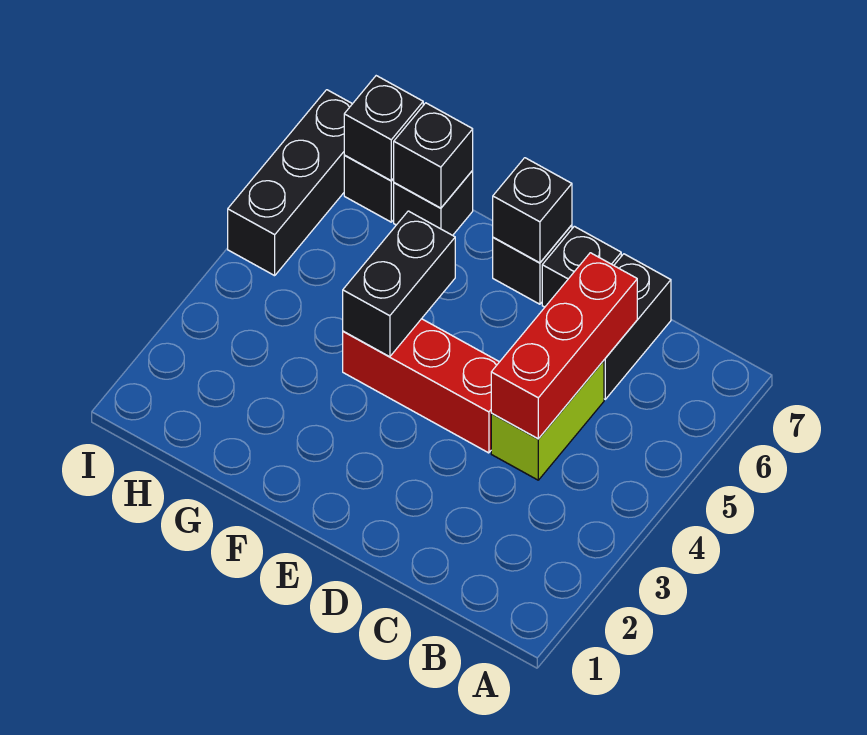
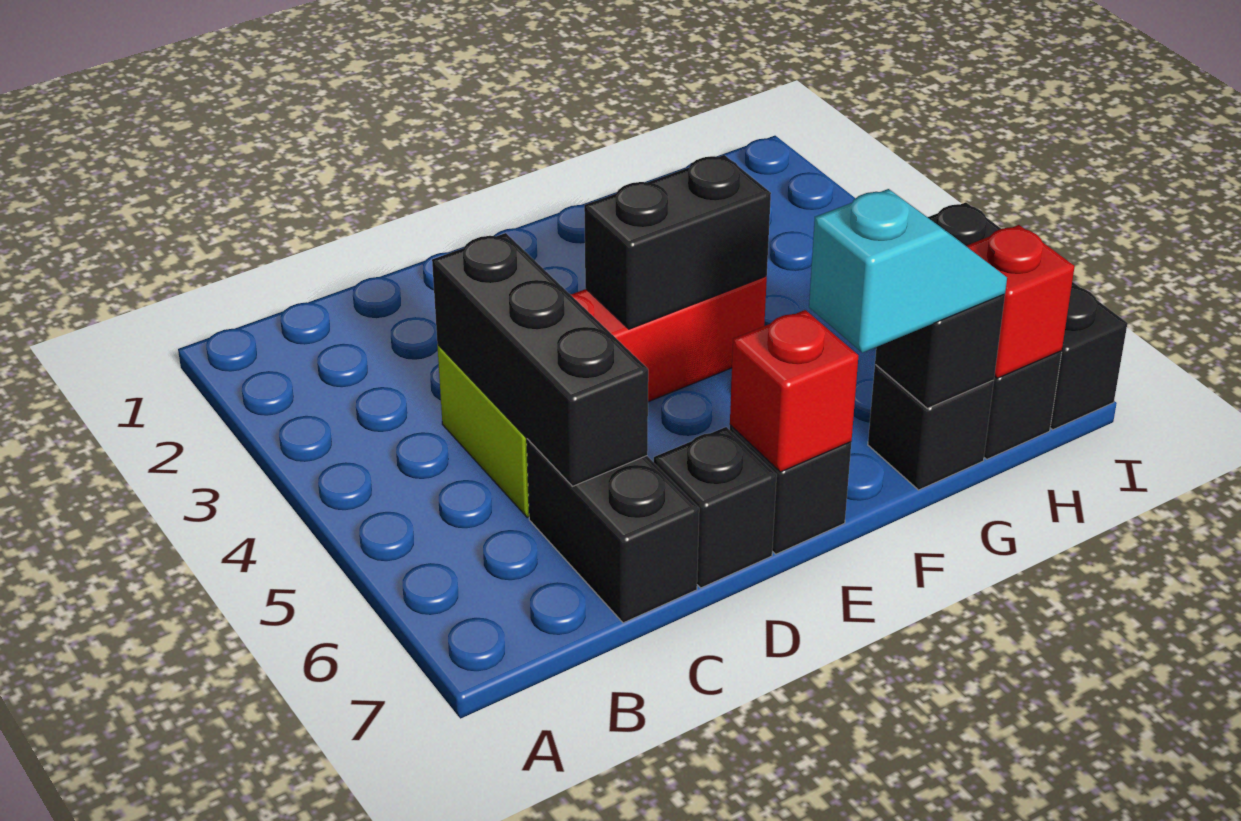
red brick C4:C6 level 2 -> black brick C4:C6 level 2
black brick E7 level 2 -> red brick E7 level 2
black brick F4:F5 level 2 -> black brick E4:F4 level 2
none -> cyan slope F7:G7 level 3 top F
black brick H7 level 2 -> red brick H7 level 2

